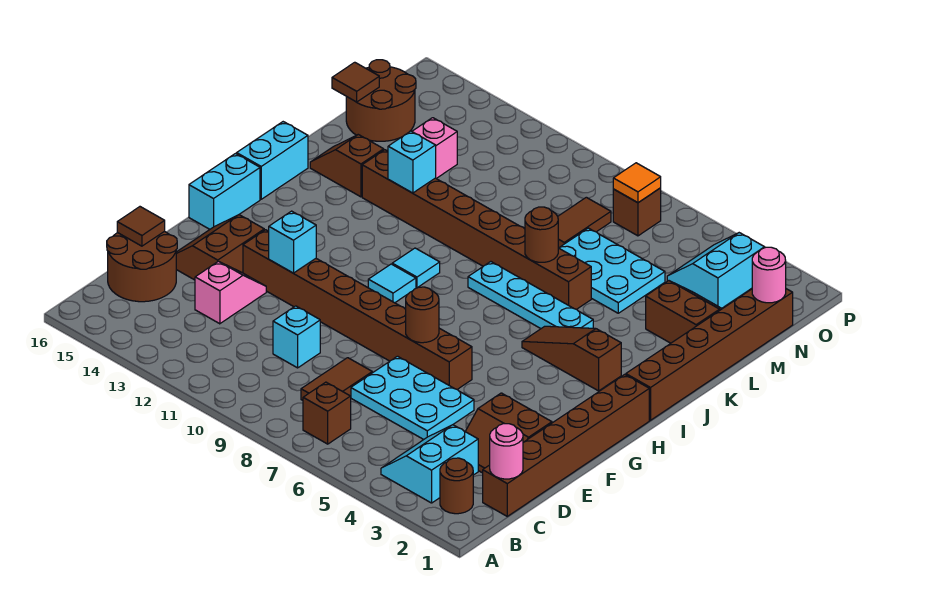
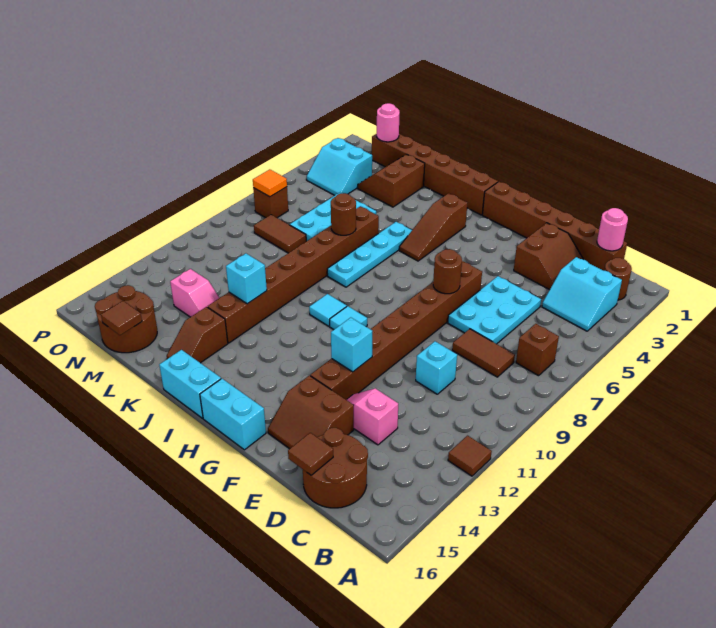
none -> brown tile A12 level 1

